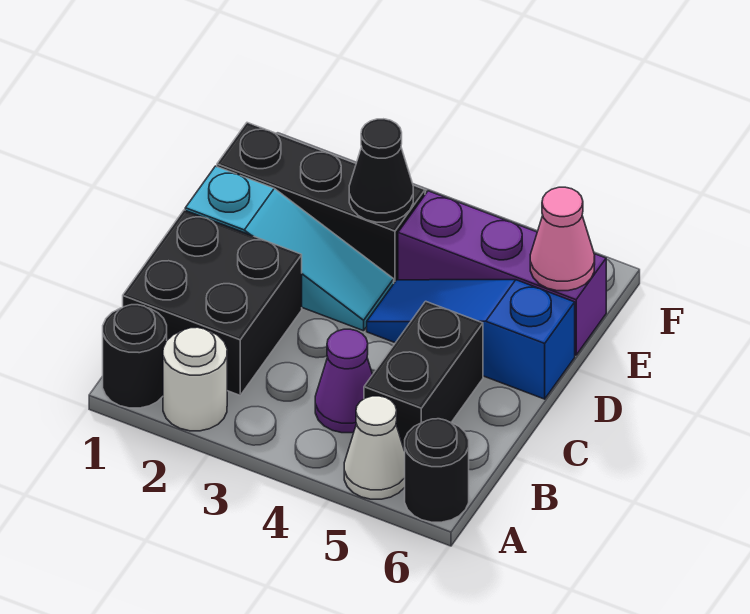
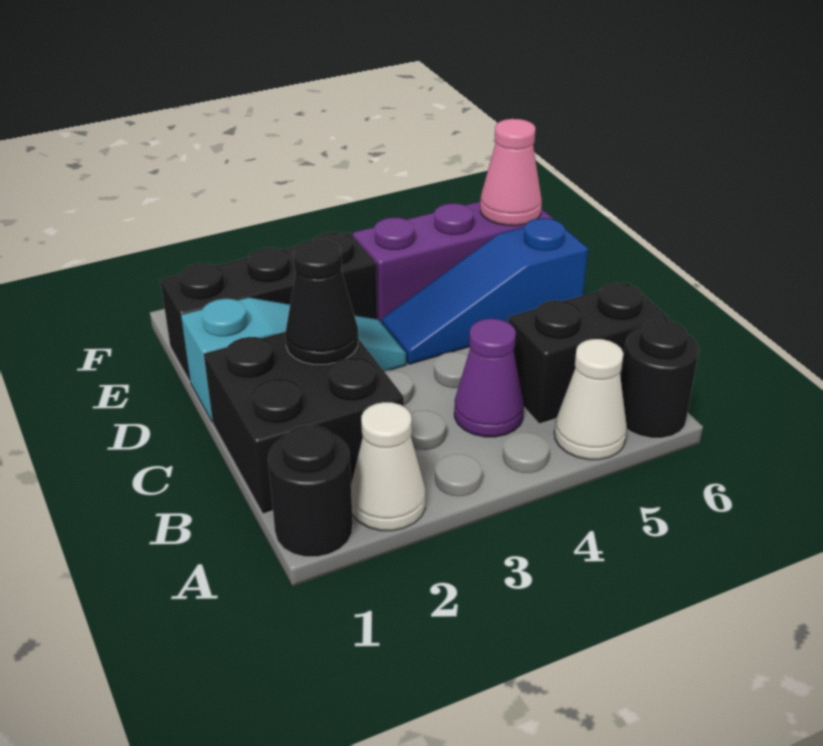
white round brick A2 level 1 -> white cone A2 level 1
black brick B5:C5 level 1 -> black brick B5:B6 level 1
black cone E3 level 2 -> black cone C2 level 2

